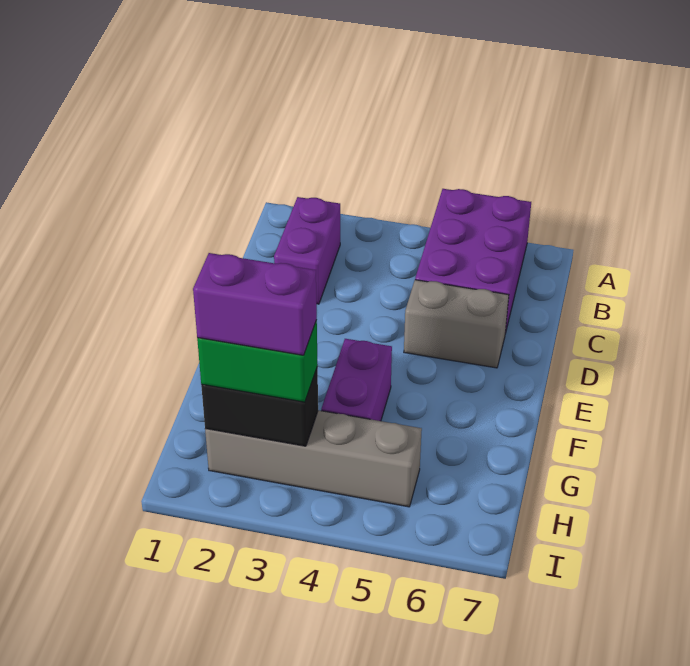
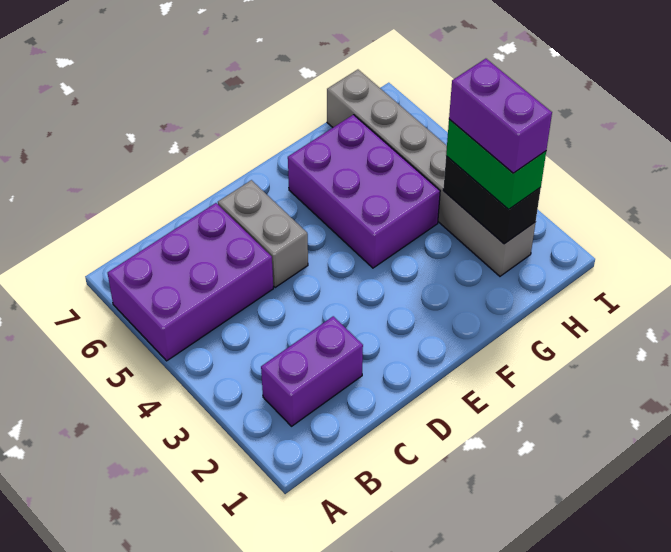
purple brick F4:G4 level 1 -> purple brick F4:G6 level 1
grey brick H2:H5 level 1 -> grey brick H2:H7 level 1

